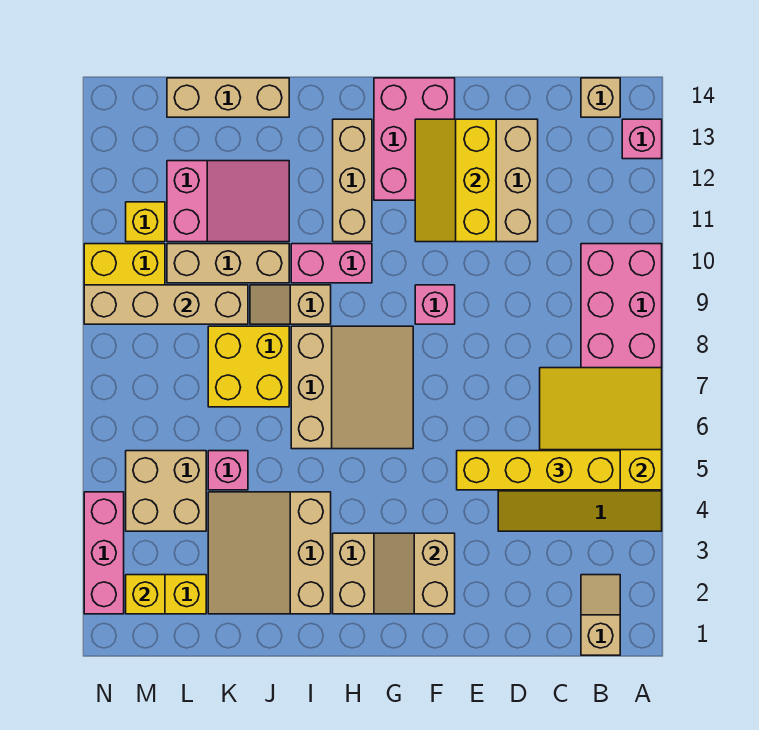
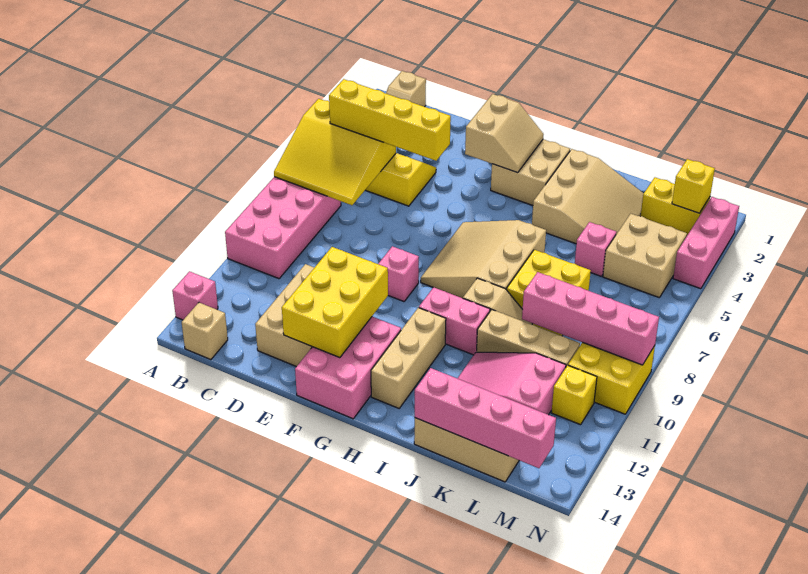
yellow slope E11:F13 level 2 top E -> yellow brick E11:F13 level 2
none -> pink brick J14:M14 level 2
tan brick K9:N9 level 2 -> pink brick K9:N9 level 2

